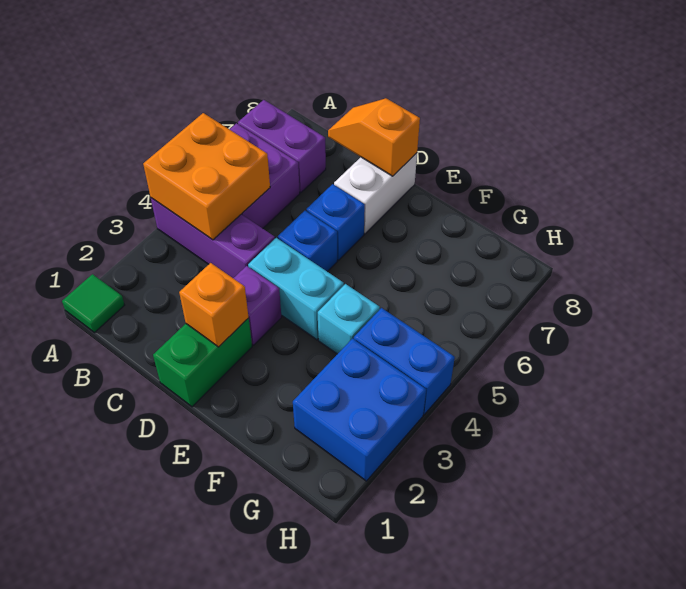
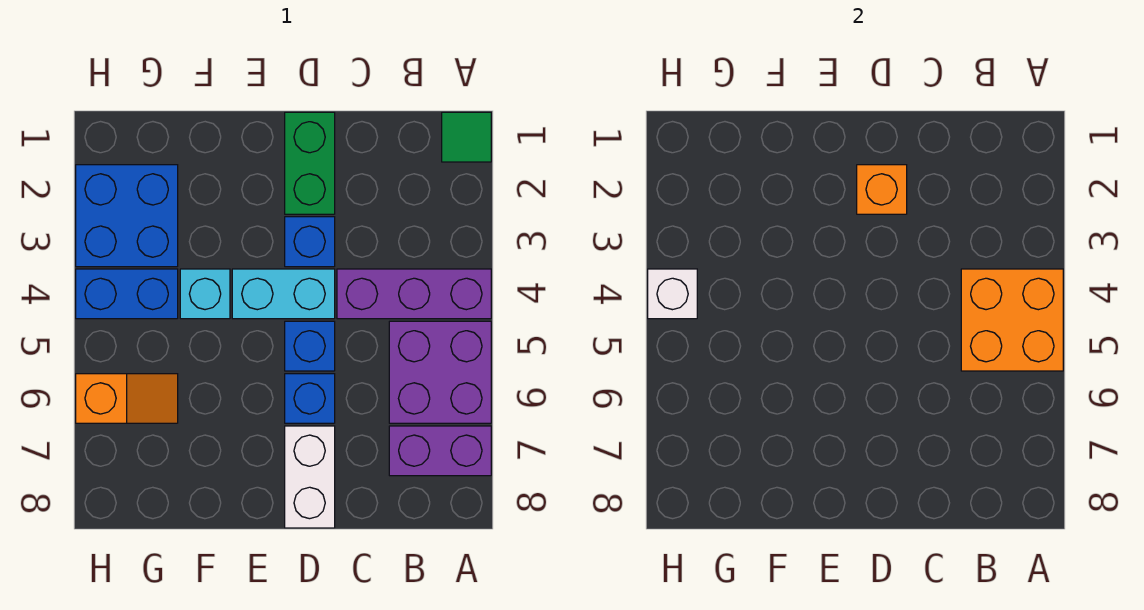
orange slope C8:D8 level 2 top D -> orange slope G6:H6 level 1 top H
purple brick D3 level 1 -> blue brick D3 level 1
none -> white brick H4 level 2

